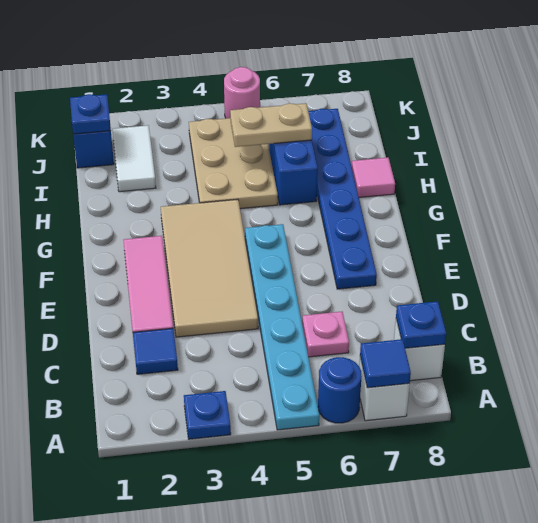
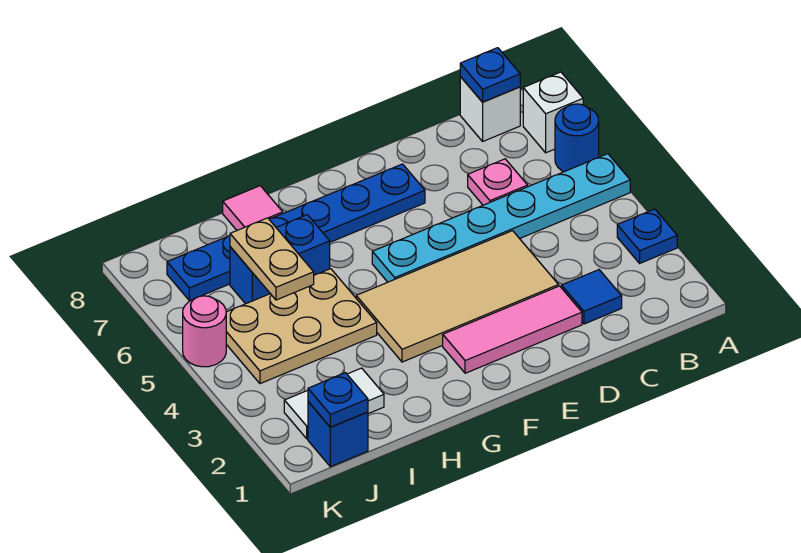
blue tile A7 level 2 -> none

